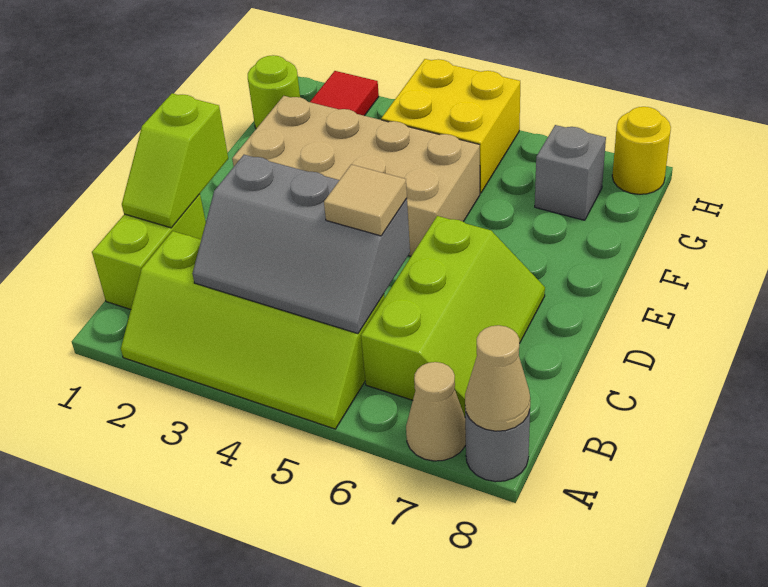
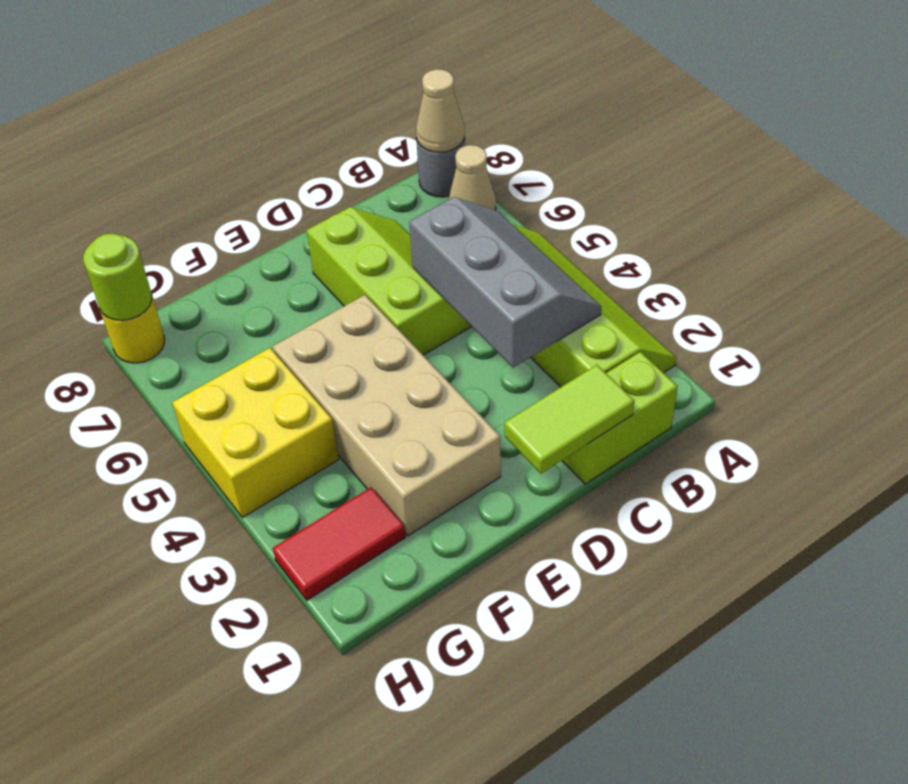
lime slope B6:D7 level 1 top 6 -> lime slope C5:D7 level 1 top D
lime slope C1:D1 level 2 top D -> lime tile C1:D1 level 2
tan tile C5 level 3 -> none
lime round brick G1 level 1 -> lime round brick H8 level 2
grey brick G7 level 1 -> none

